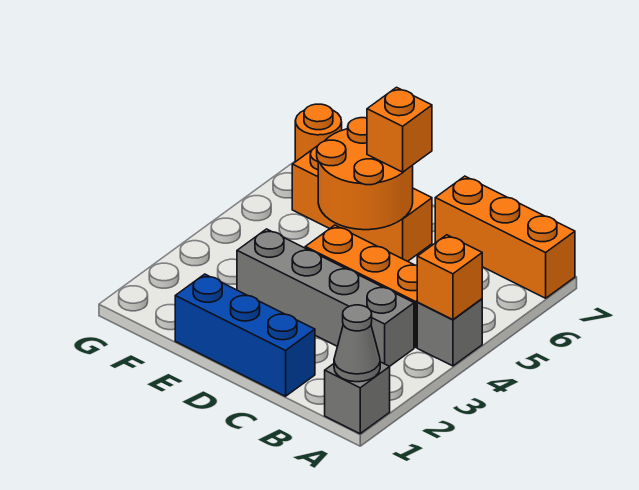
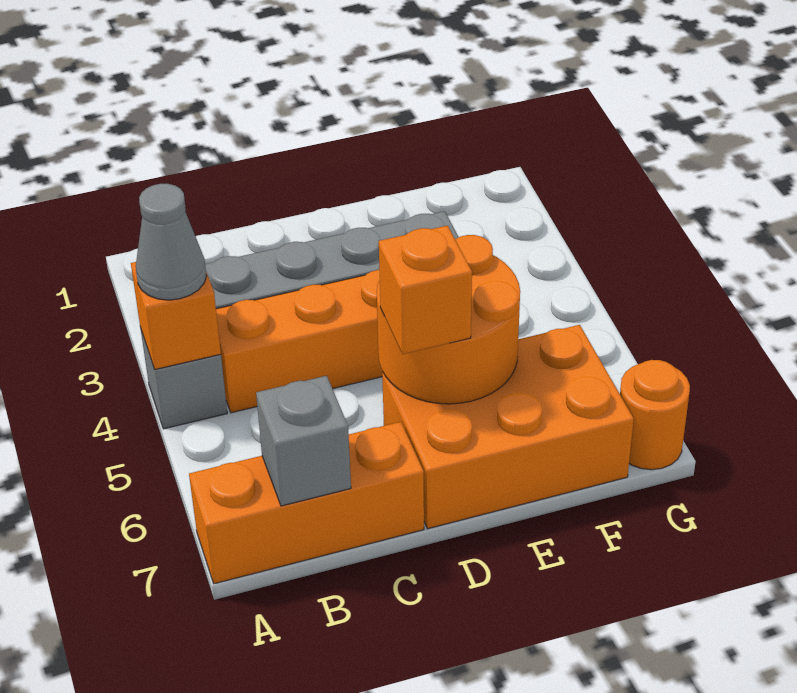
grey brick A1 level 1 -> grey brick B7 level 2
grey cone A1 level 2 -> grey cone A4 level 3
blue brick C1:E1 level 1 -> none
orange brick D6:F6 level 1 -> orange brick D6:F7 level 1

